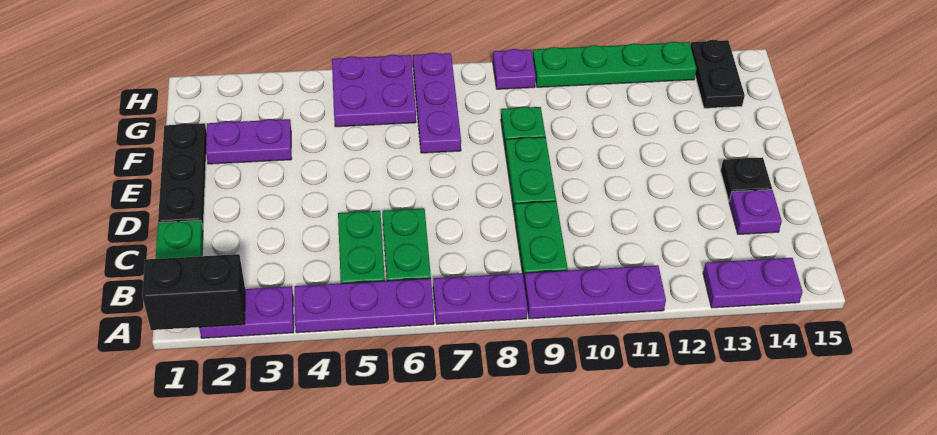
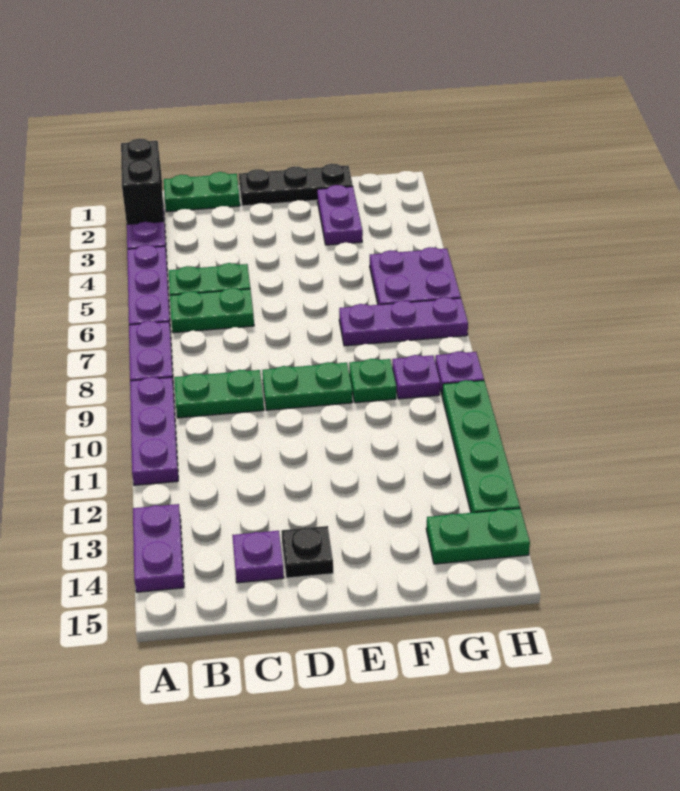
none -> purple plate G9 level 1
black plate G14:H14 level 1 -> green plate G14:H14 level 1

